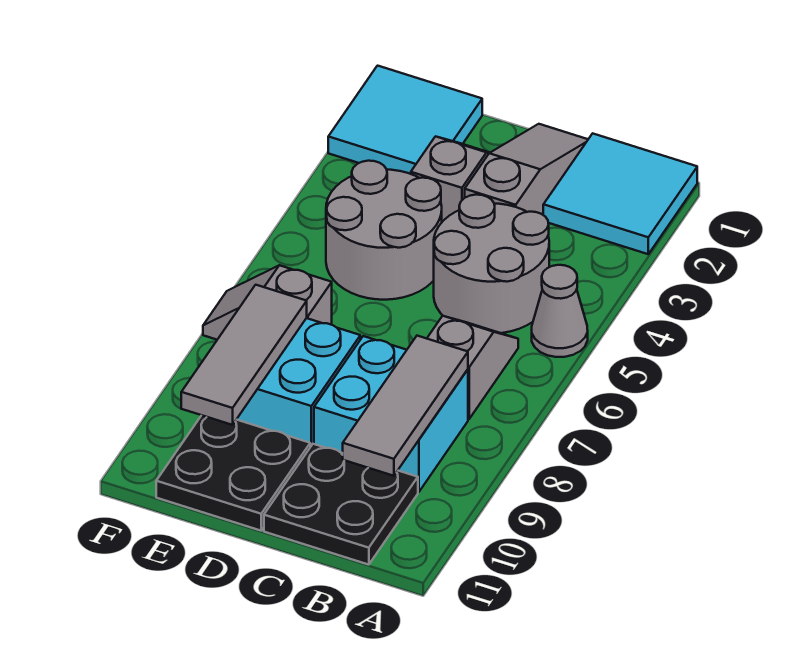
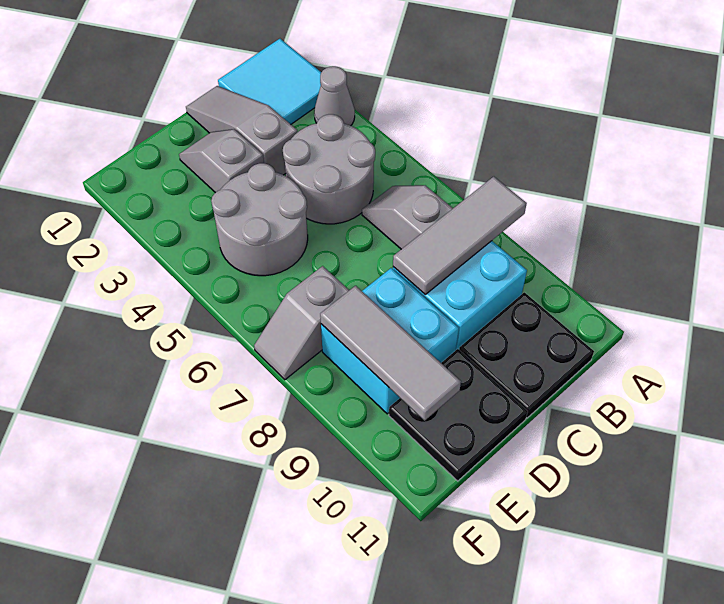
grey cone A5 level 1 -> grey cone A3 level 1
grey tile B8:B10 level 2 -> grey tile A8:C8 level 2
cyan tile E1:F2 level 1 -> none

